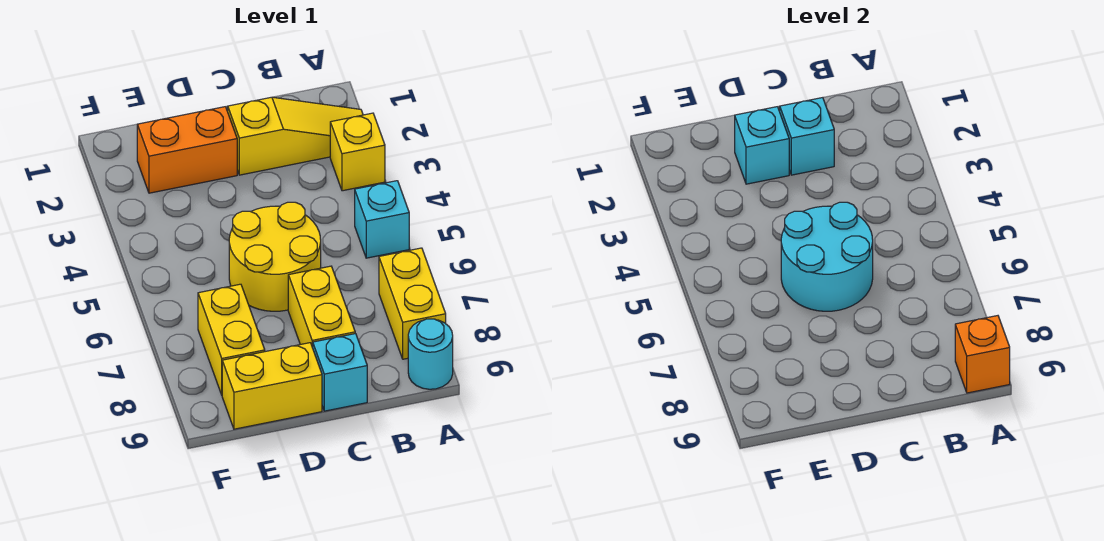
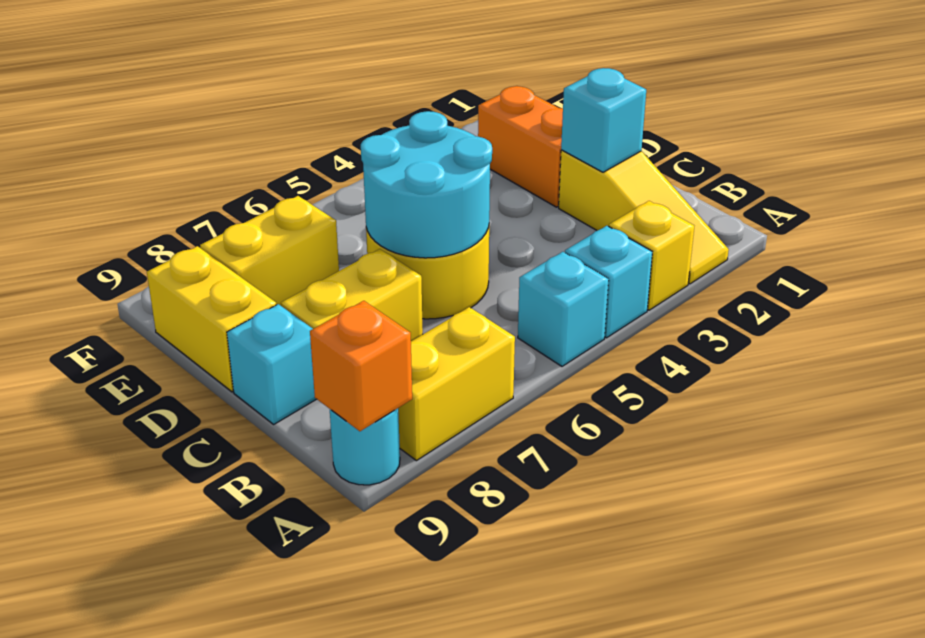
cyan brick D2 level 2 -> cyan brick A4 level 1

